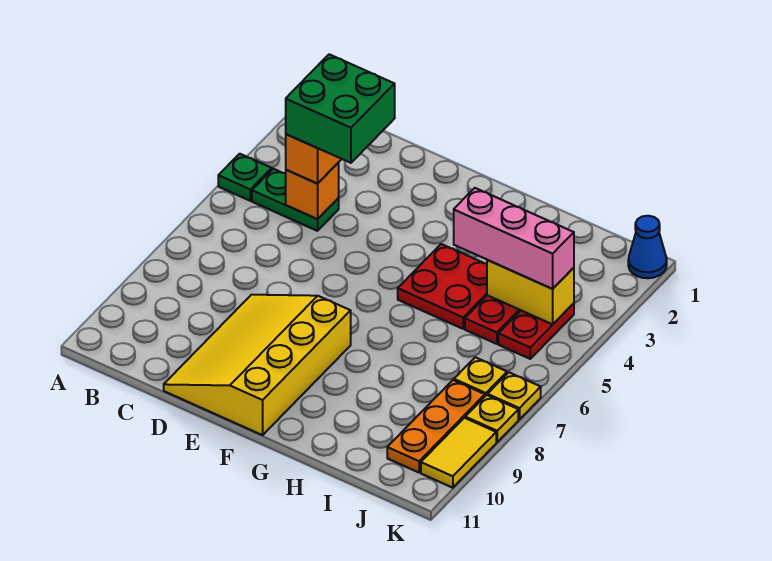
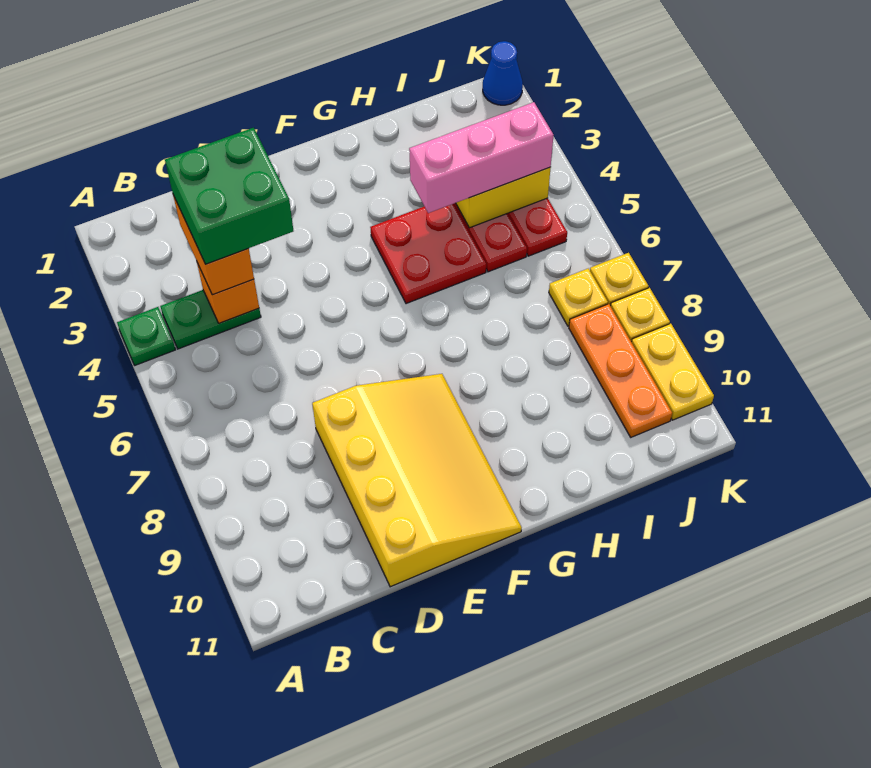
yellow slope D8:F11 level 1 top F -> yellow slope D8:F11 level 1 top D
yellow tile K9:K10 level 1 -> yellow plate K9:K10 level 1

